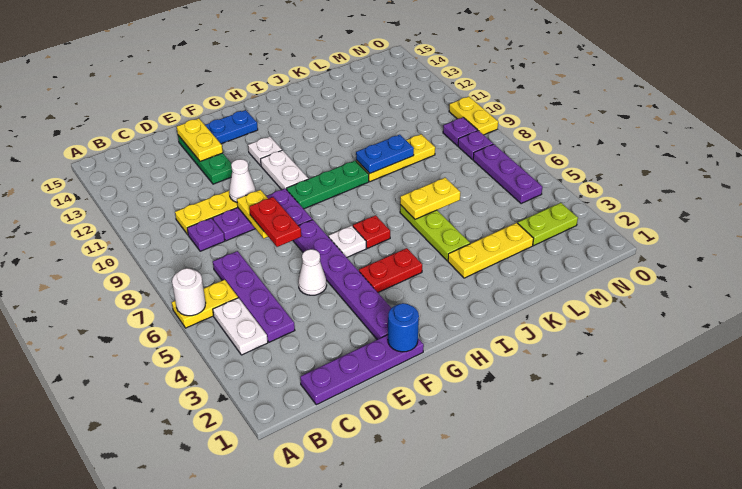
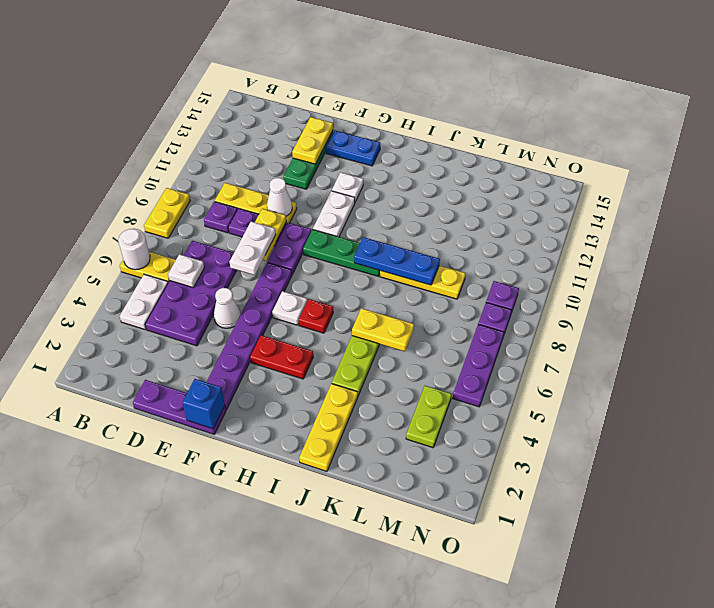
purple plate C1:F1 level 1 -> purple plate D1:F1 level 1
purple plate C4:C7 level 1 -> purple plate C4:D7 level 1
none -> white plate C6 level 2
red plate E7:E8 level 3 -> white plate E7:E8 level 3
blue round brick F1 level 2 -> blue brick F1 level 2
yellow plate J3:L3 level 1 -> yellow plate J1:J3 level 1
blue plate J9:K9 level 2 -> blue plate I9:K9 level 2
lime plate M3:N3 level 1 -> lime plate M3:M4 level 1
yellow plate O9:O10 level 1 -> yellow plate A8:A9 level 1

